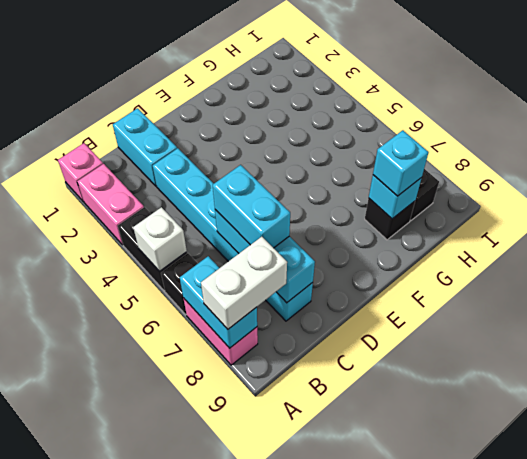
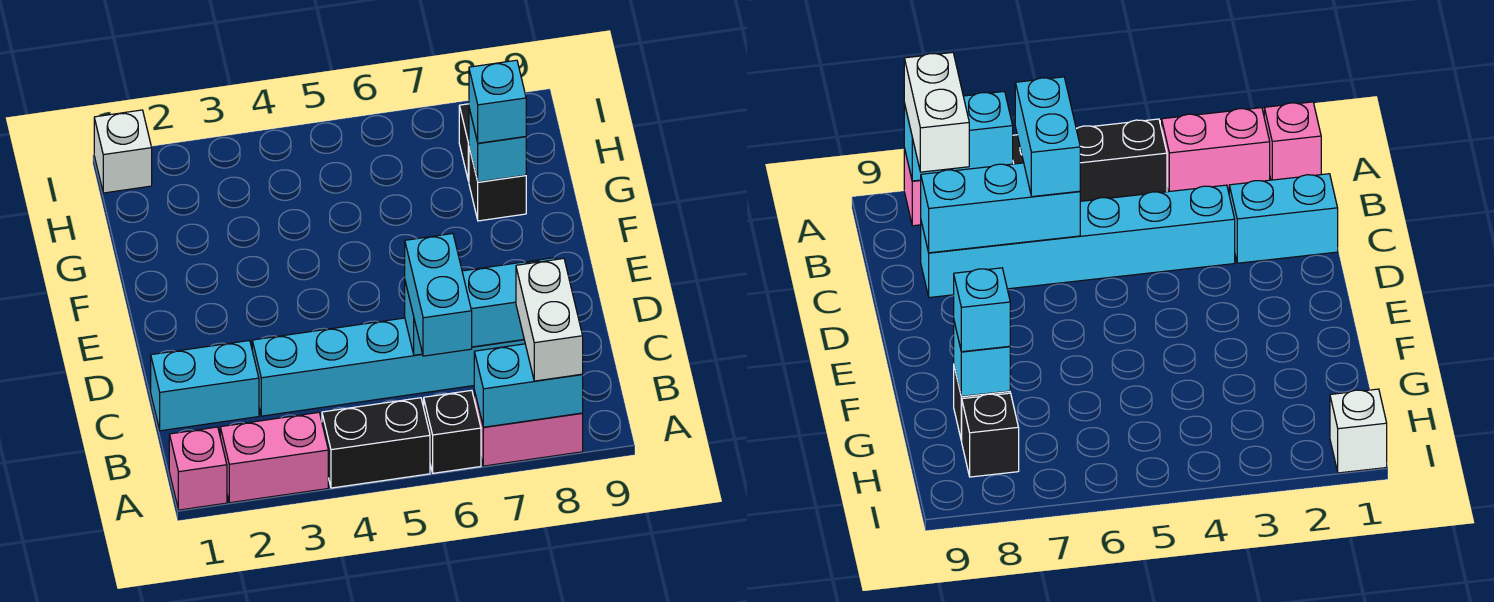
white brick A5 level 2 -> white brick I1 level 1
cyan brick C6:C7 level 3 -> cyan brick B6:C6 level 3

